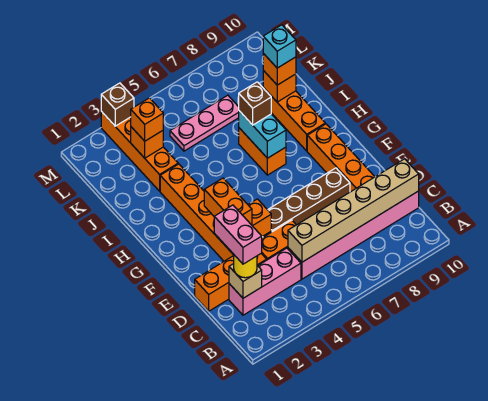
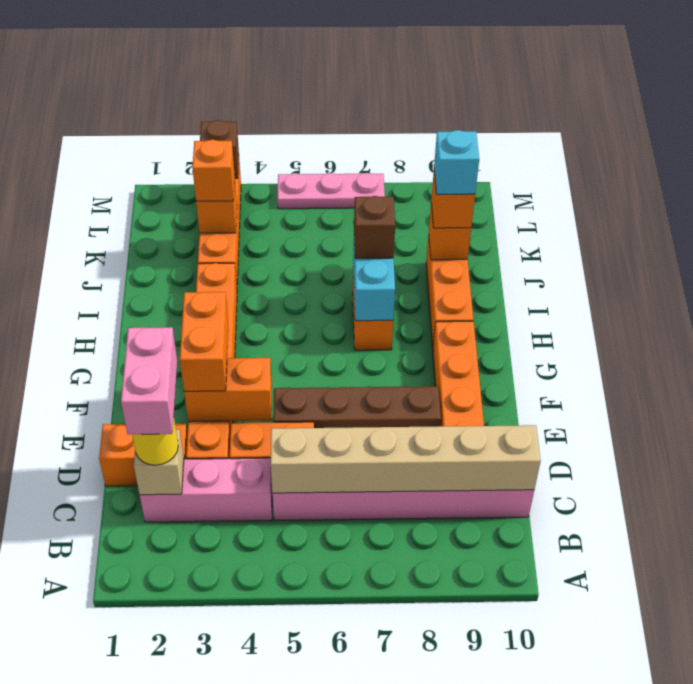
pink plate K5:K7 level 1 -> pink plate M5:M7 level 1

